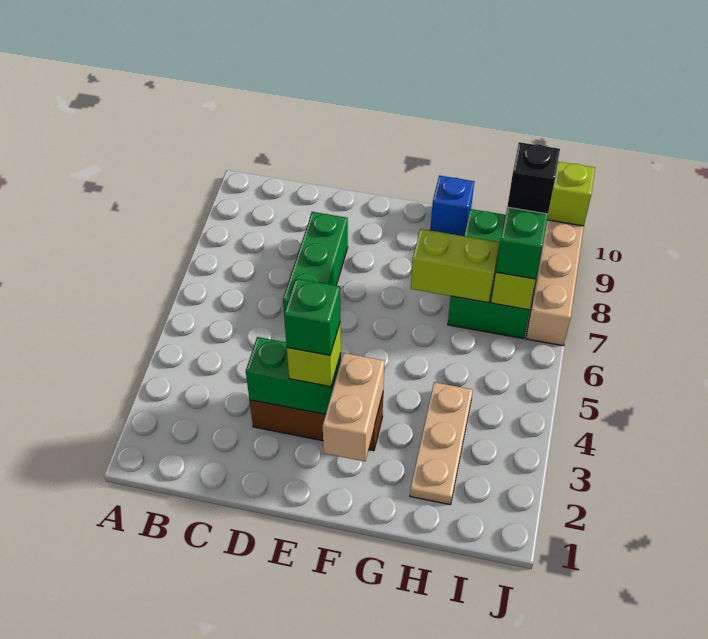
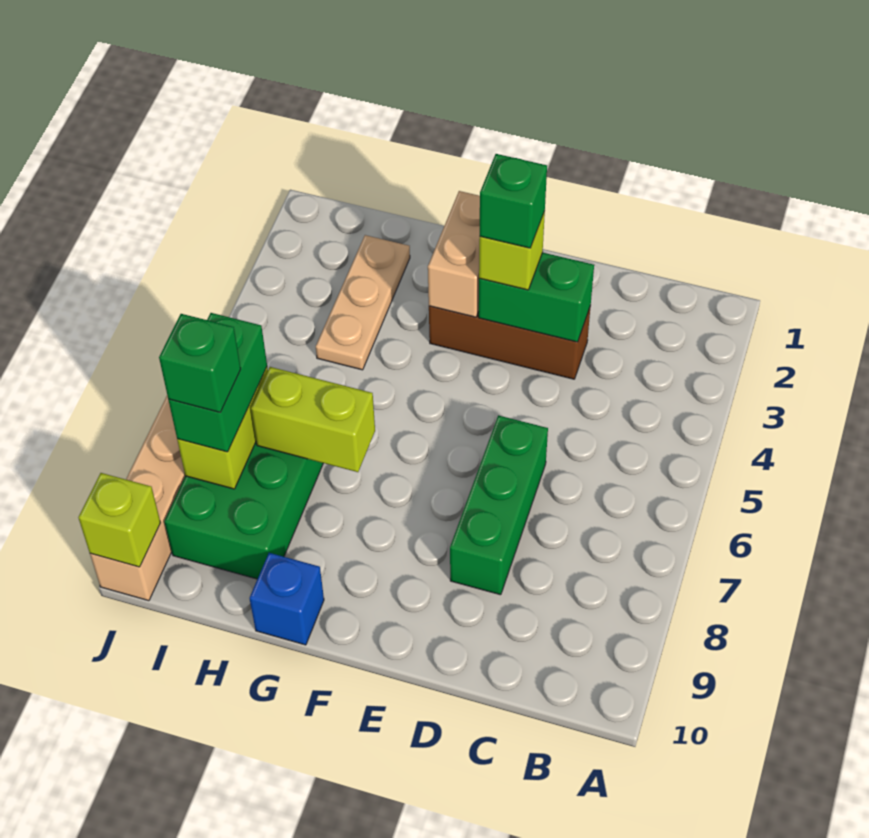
black brick I8 level 4 -> green brick I8 level 4

